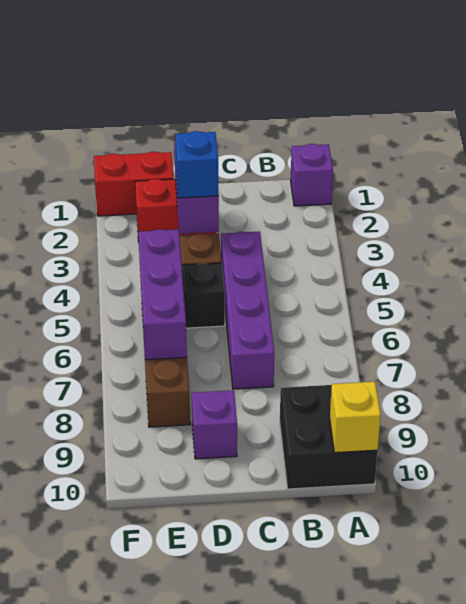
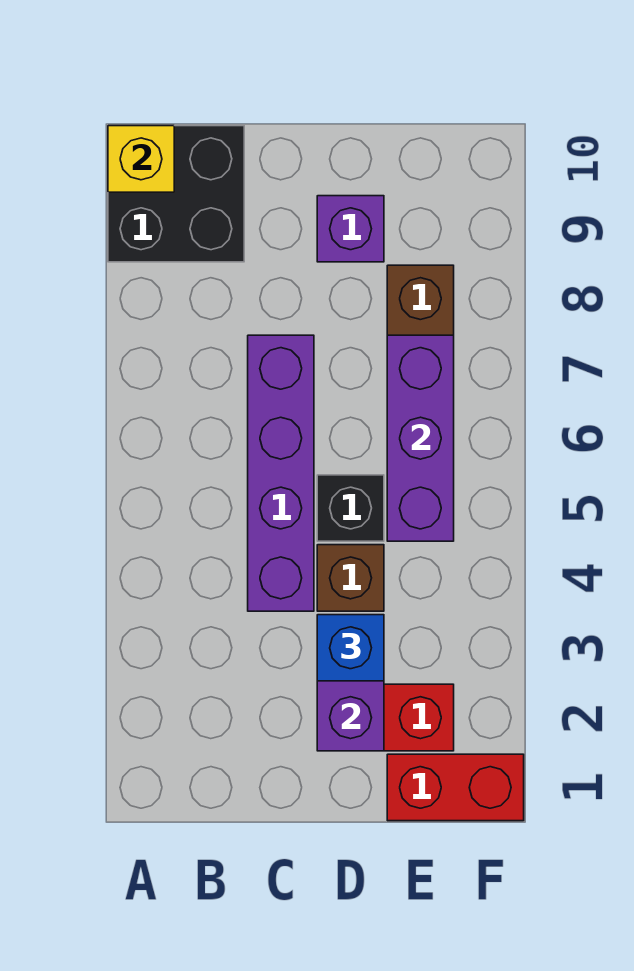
purple brick A1 level 1 -> none

